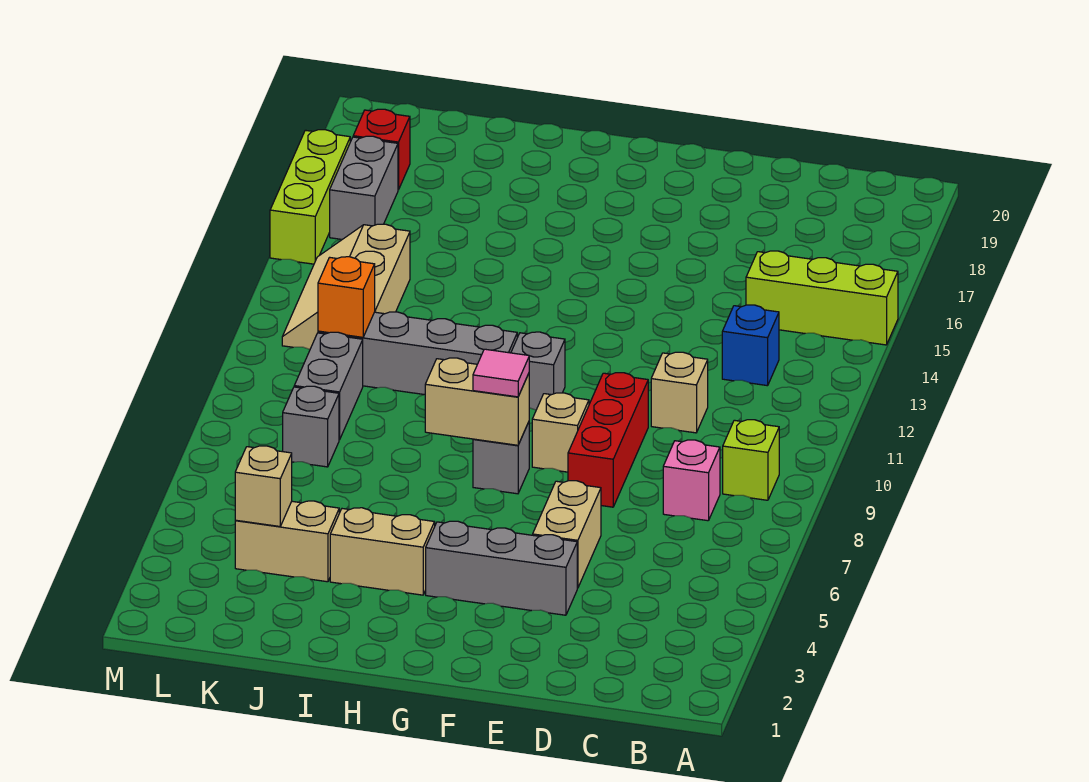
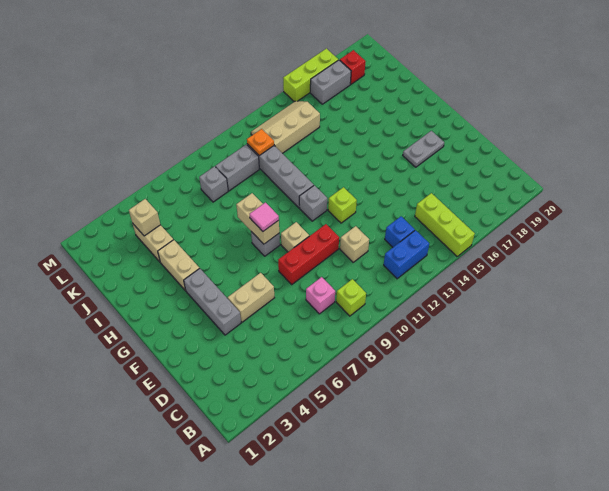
none -> blue brick B12:B13 level 1
none -> lime brick F12 level 1
none -> grey plate F17:F18 level 1
orange brick K11 level 2 -> orange plate K11 level 2

